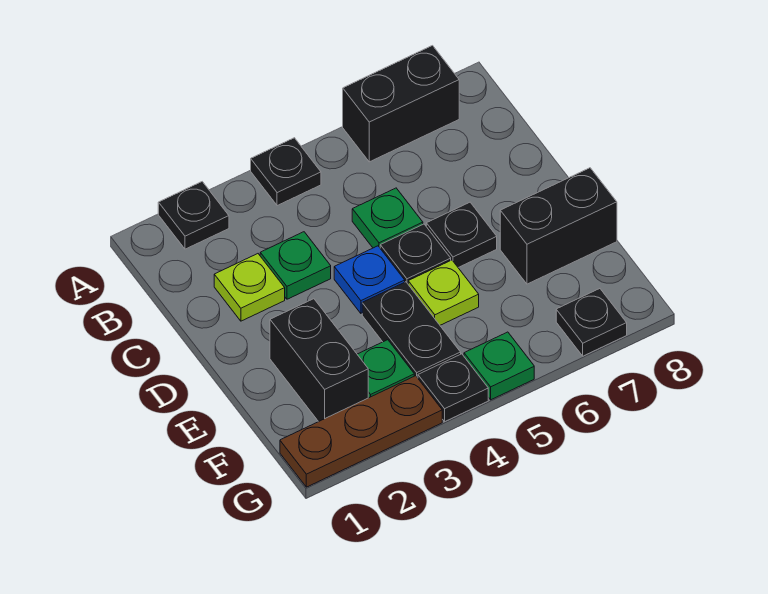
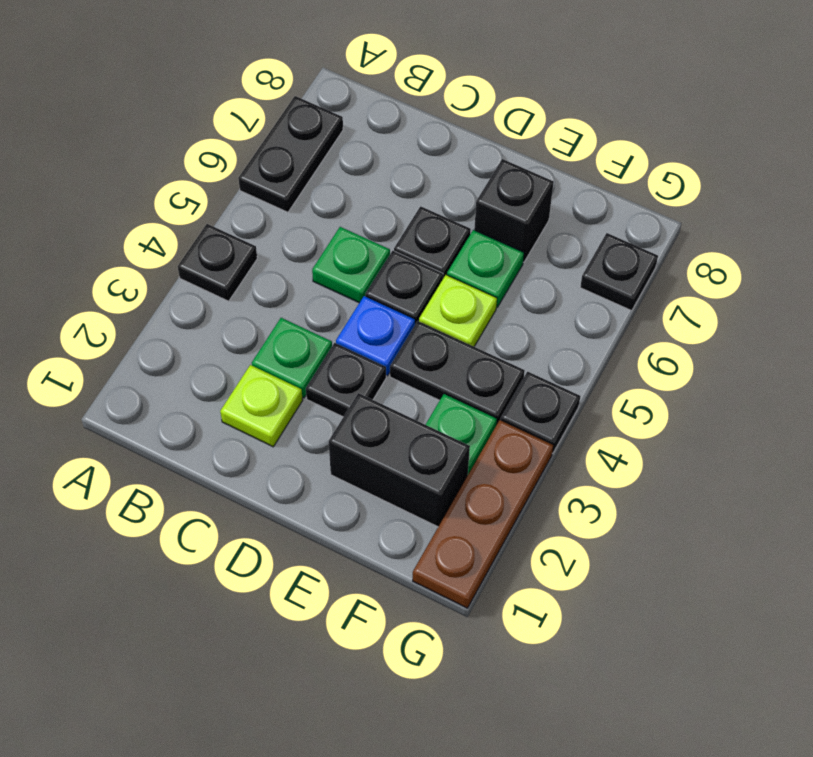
black plate A2 level 1 -> black plate D3 level 1
black brick A6:A7 level 1 -> black plate A6:A7 level 1
black brick E7:E8 level 1 -> black brick E7 level 1
green plate G5 level 1 -> green plate E6 level 1

